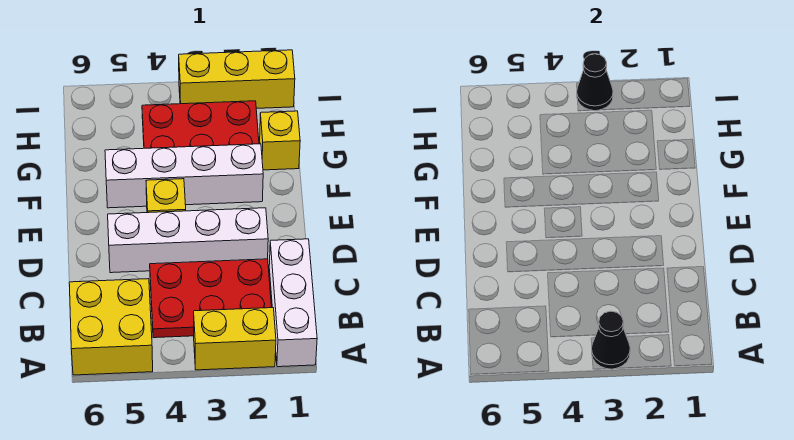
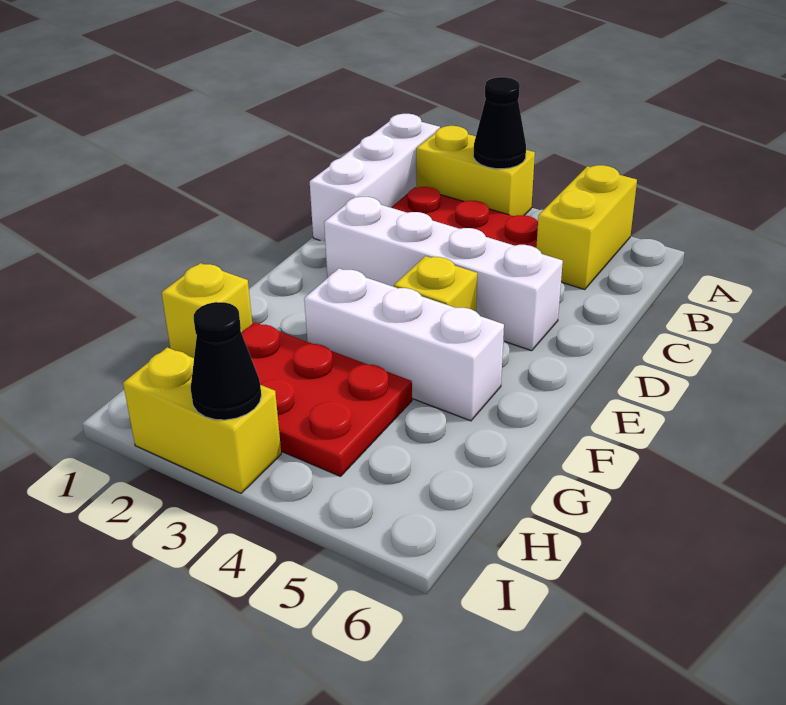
yellow brick A5:B6 level 1 -> yellow brick A5:B5 level 1
white brick F2:F5 level 1 -> white brick F3:F5 level 1
yellow brick I1:I3 level 1 -> yellow brick I2:I3 level 1

